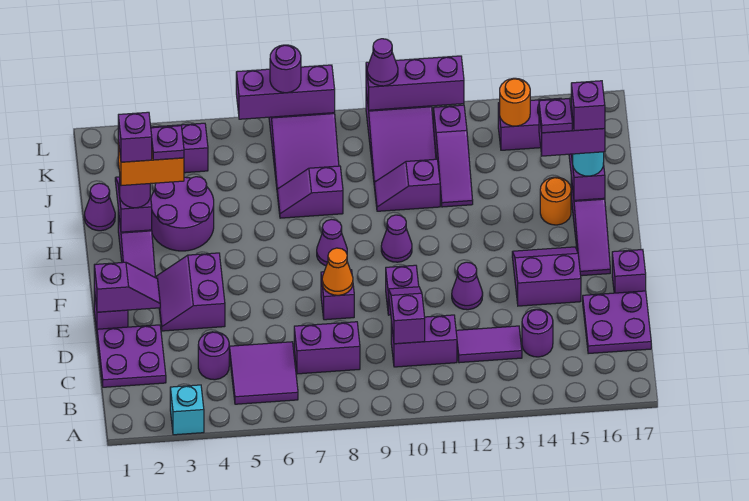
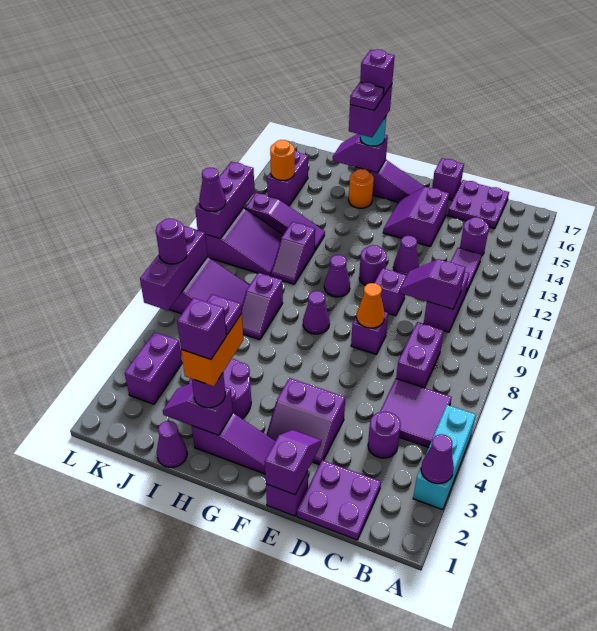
cyan brick A3 level 1 -> cyan brick A3:A5 level 1
none -> purple cone A3 level 2
none -> purple round brick F11 level 1

